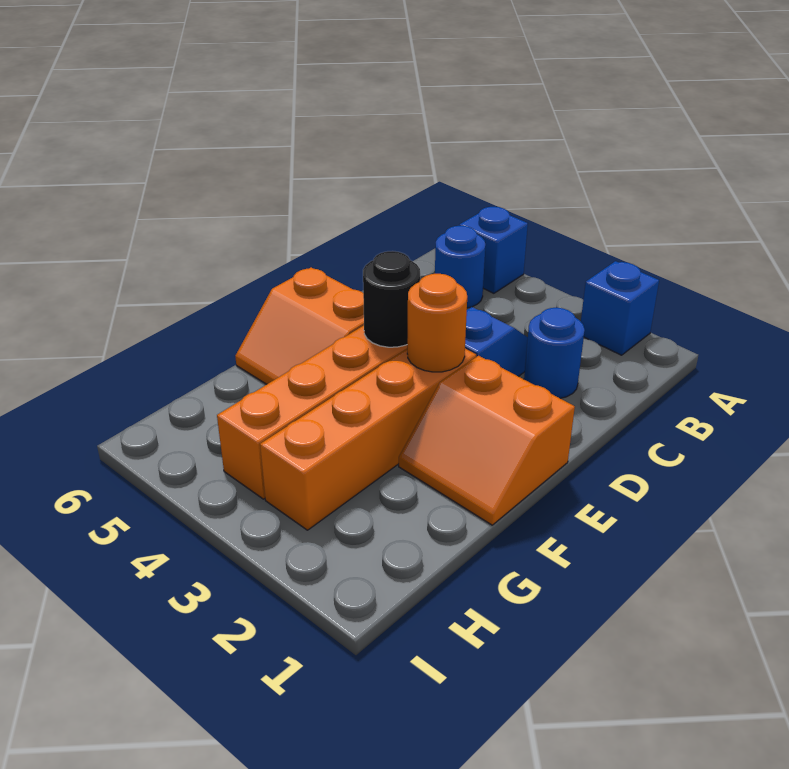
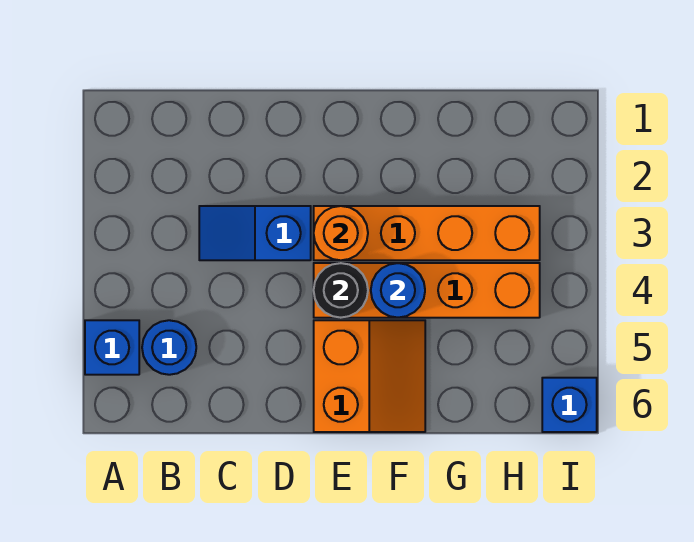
blue brick A2 level 1 -> blue brick I6 level 1
blue round brick C2 level 1 -> blue round brick F4 level 2
orange slope E1:F2 level 1 top E -> none

